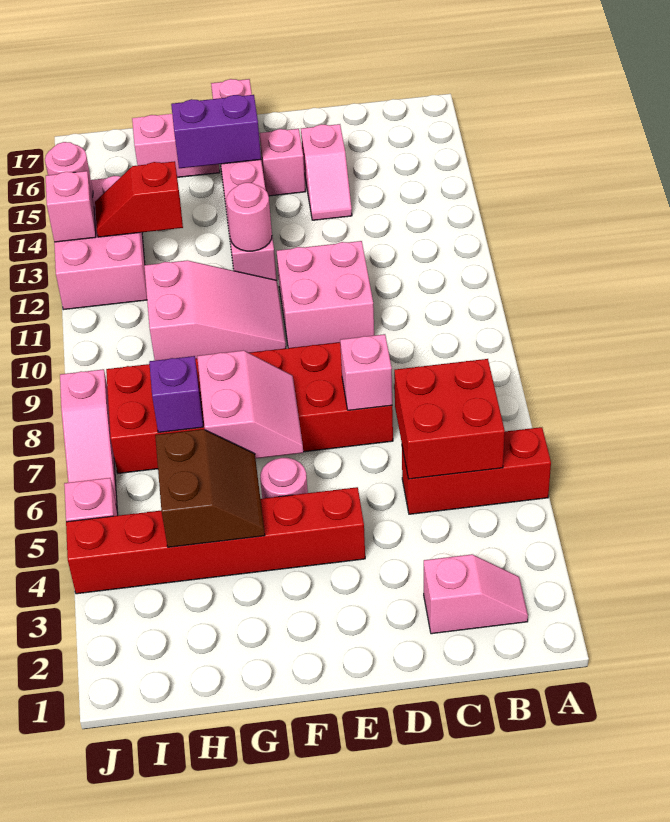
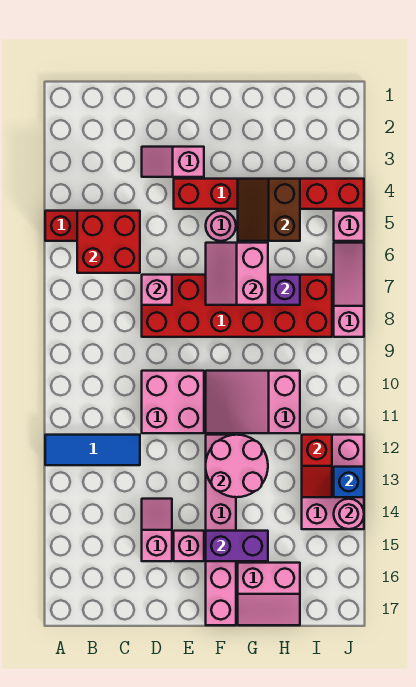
none -> blue tile A12:C12 level 1
pink slope B2:C2 level 1 top C -> pink slope D3:E3 level 1 top E
pink round brick F12 level 2 -> pink round brick F12:G13 level 2
red slope H13:I13 level 2 top H -> red slope I12:I13 level 2 top 12
pink brick J13 level 2 -> blue brick J13 level 2

